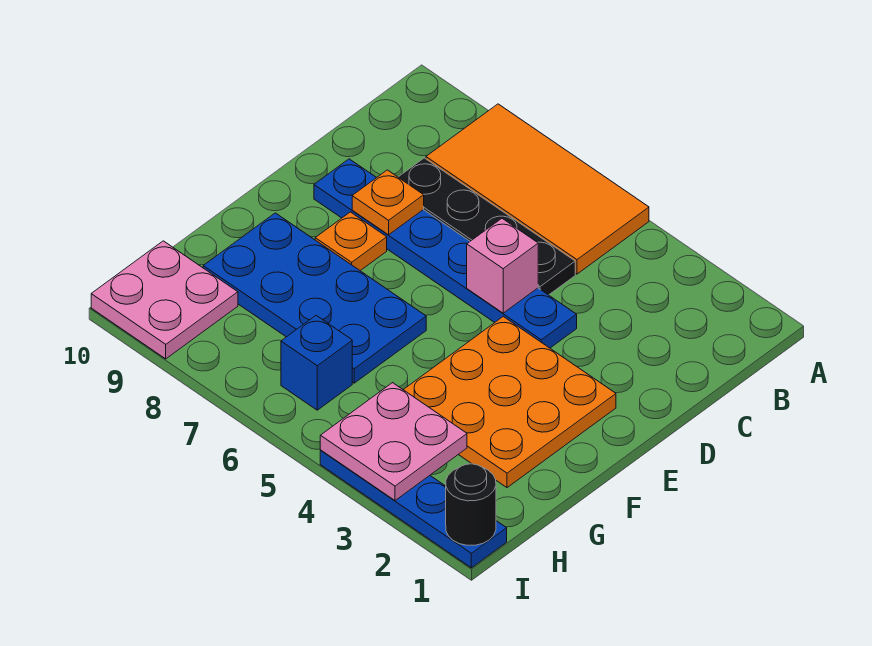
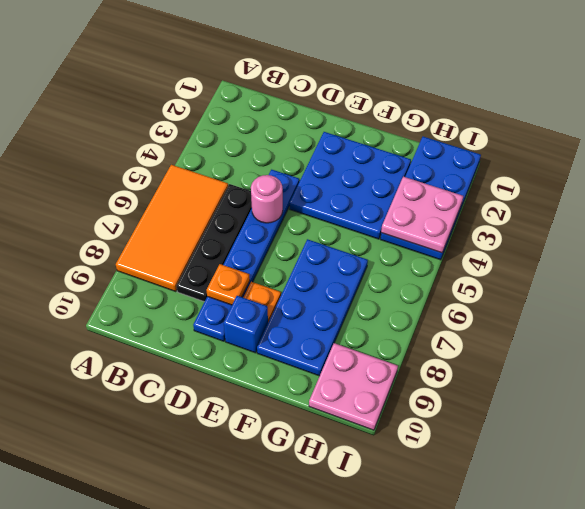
pink brick D5 level 2 -> pink round brick D5 level 2
orange plate E2:G4 level 1 -> blue plate E2:G4 level 1
blue brick H6 level 1 -> blue brick E9 level 1
blue plate I1:I4 level 1 -> blue plate H1:I4 level 1
black round brick I1 level 2 -> none

